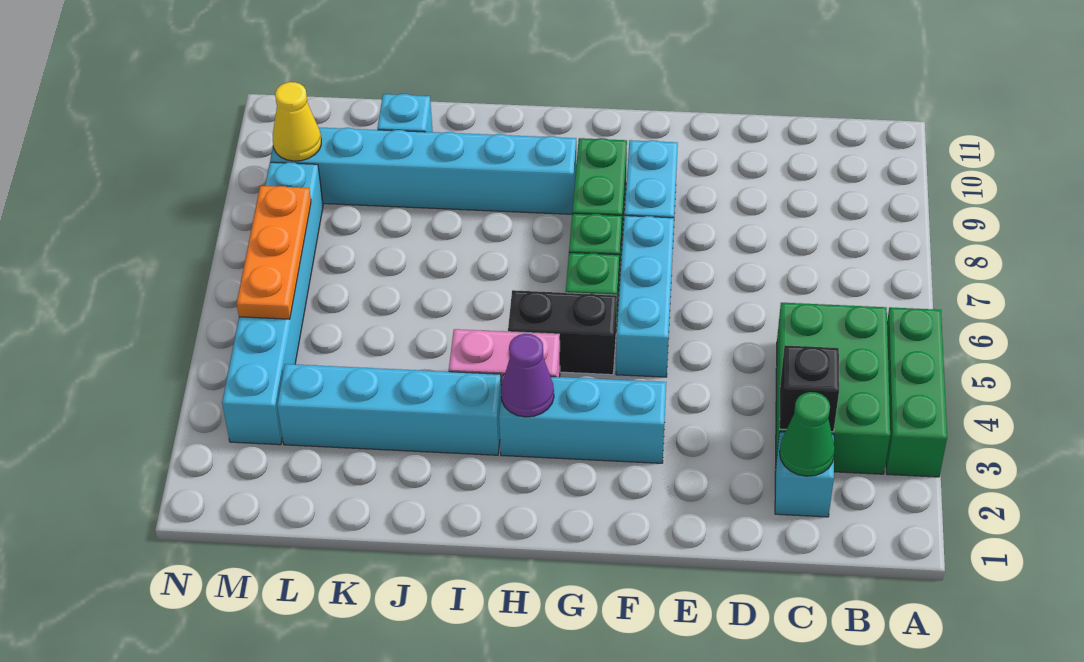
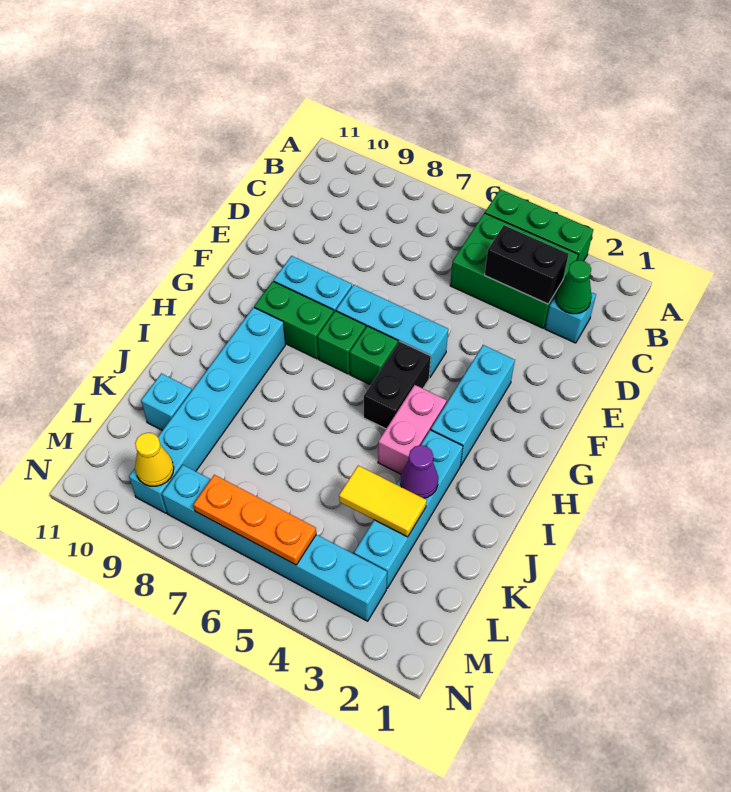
black brick C3 level 2 -> black brick C3:C4 level 2
purple cone H3 level 2 -> purple cone J3 level 2
none -> yellow tile K3:K4 level 2

